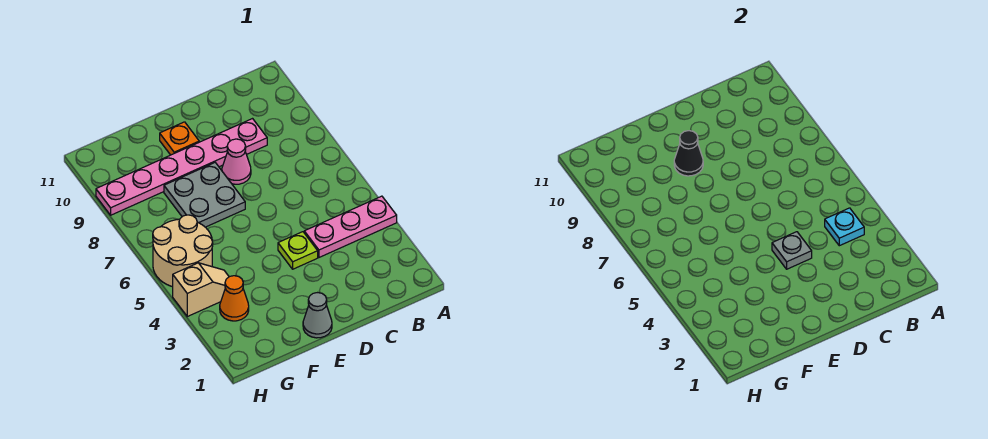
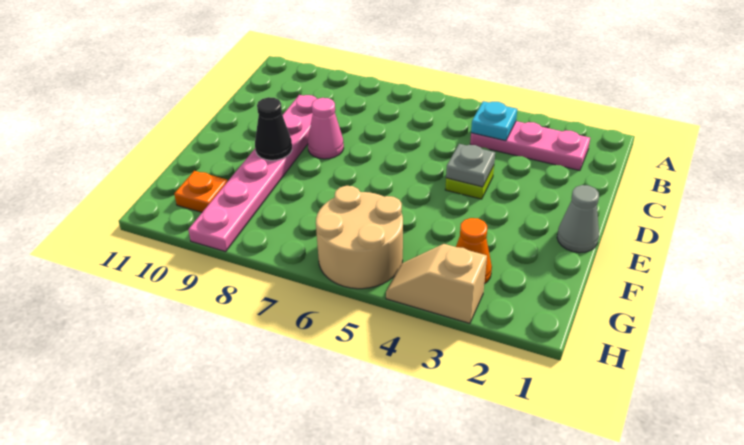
pink plate A4:C4 level 1 -> pink plate B2:B4 level 1
grey plate E7:F8 level 1 -> none
orange plate E10 level 1 -> orange plate G10 level 1
tan slope G4:H4 level 1 top H -> tan slope H3:H4 level 1 top 3

